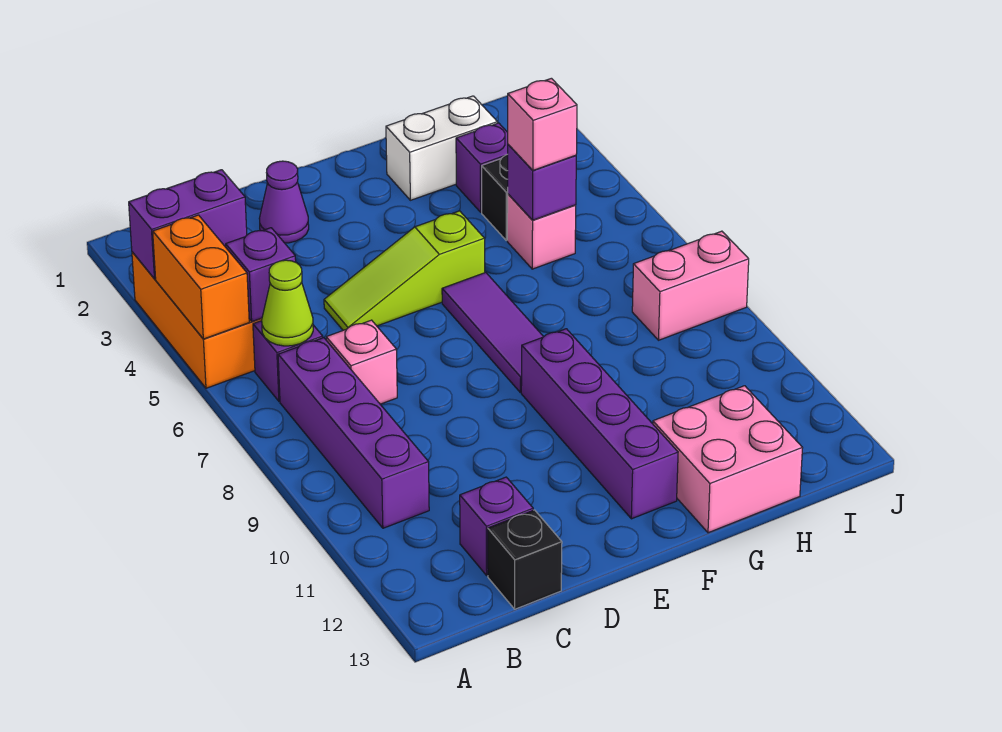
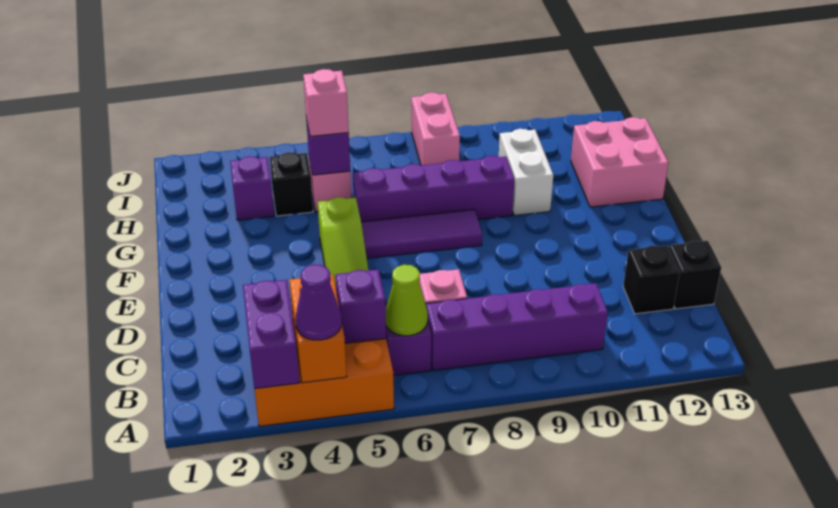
orange brick A4:A5 level 2 -> orange brick A4:B4 level 2
purple brick C12 level 1 -> black brick C12 level 1
purple cone D2 level 1 -> purple cone A4 level 3
purple brick F9:F12 level 1 -> purple brick G6:G9 level 1
white brick G2:H2 level 1 -> white brick G10:H10 level 1

